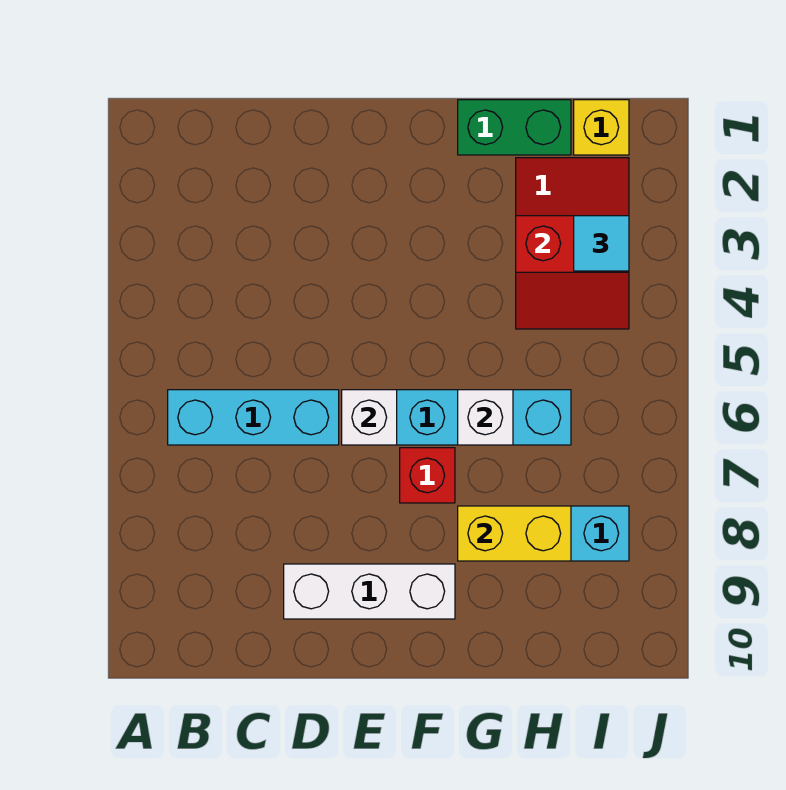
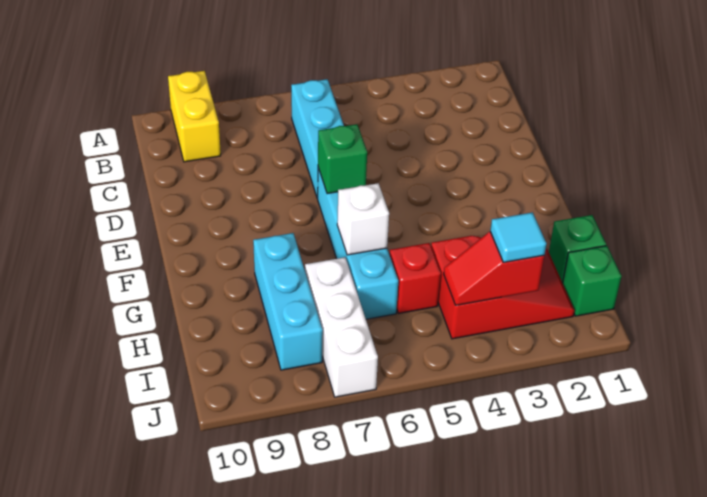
white brick D9:F9 level 1 -> white brick H7:J7 level 1
white brick E6 level 2 -> green brick E6 level 2
red brick F7 level 1 -> red brick H5 level 1
green brick G1:H1 level 1 -> green brick H1 level 1
yellow brick G8:H8 level 2 -> yellow brick A9:B9 level 1
red slope H3:I4 level 2 top 3 -> red slope I3:I4 level 2 top 3
yellow brick I1 level 1 -> green brick I1 level 1

